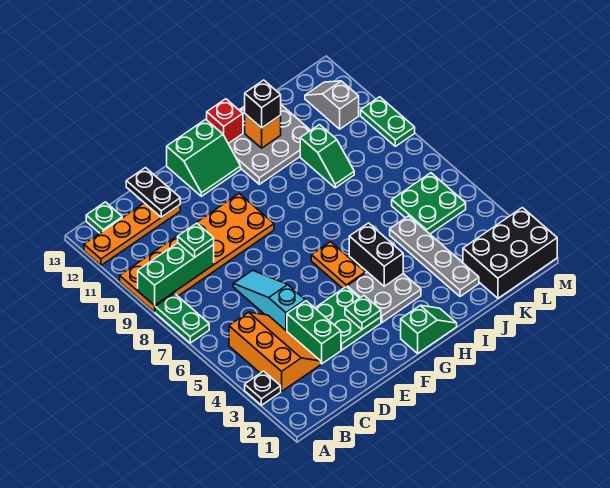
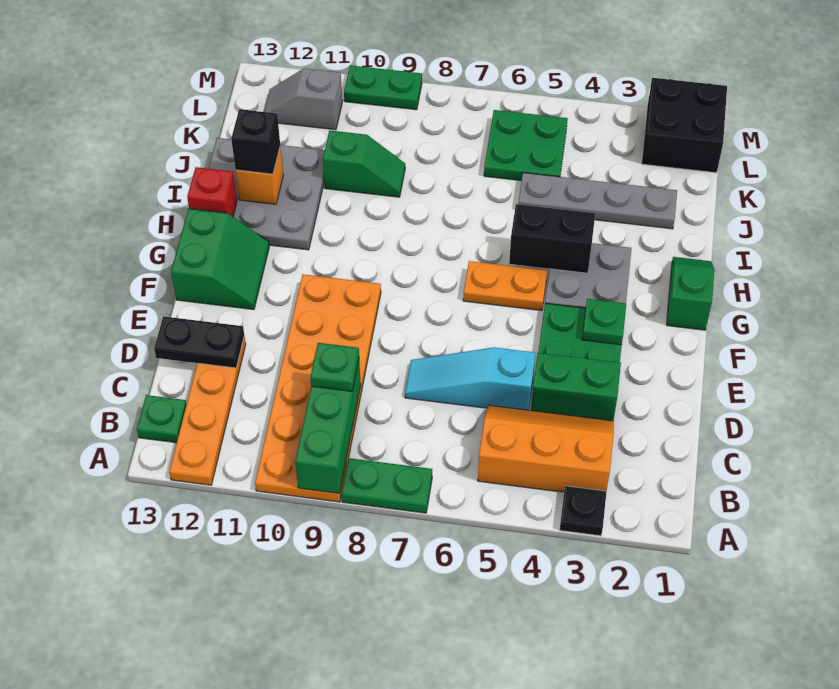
black brick K1:M2 level 1 -> black brick L1:M2 level 1

